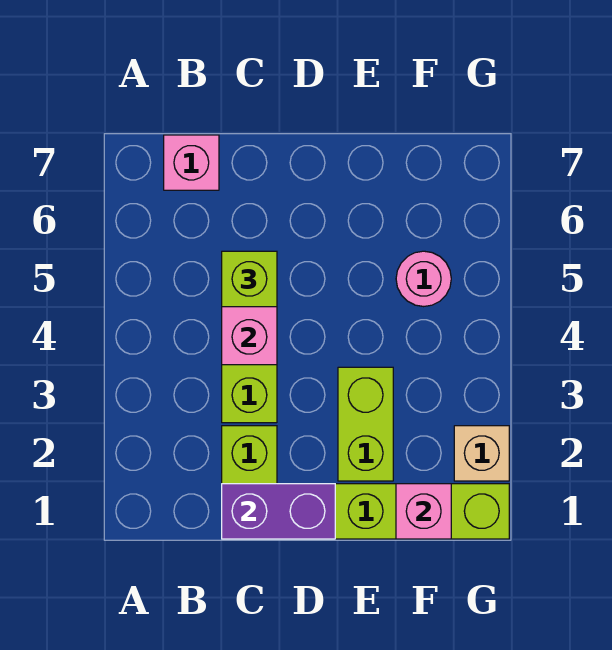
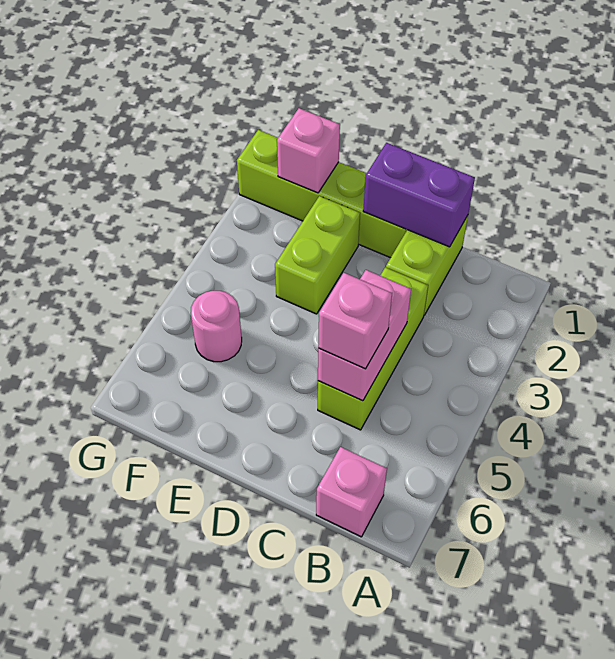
lime brick C5 level 3 -> pink brick C5 level 3
tan brick G2 level 1 -> none

